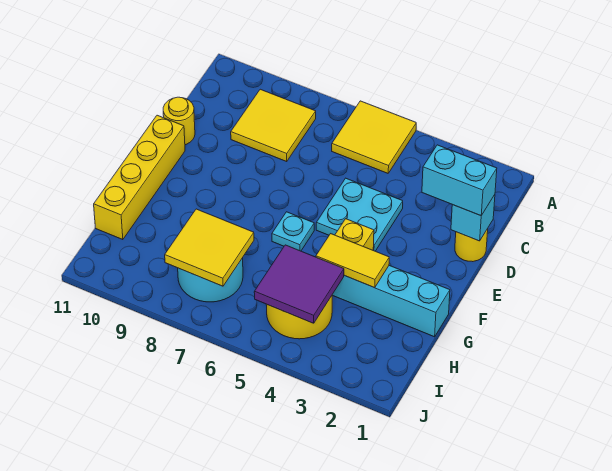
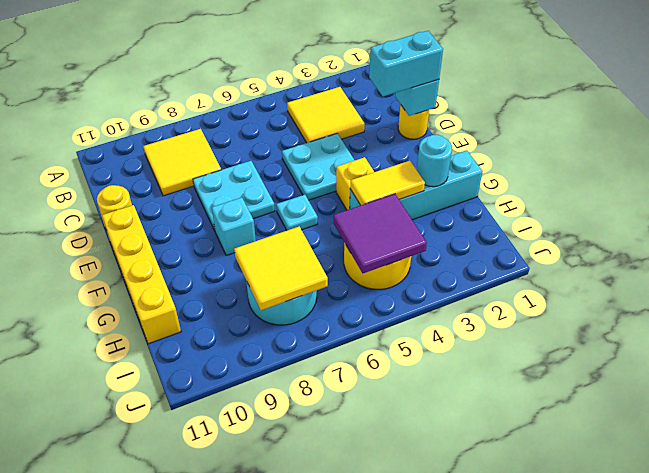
yellow tile A5:B6 level 1 -> yellow tile B3:C4 level 1
none -> cyan plate D7:E8 level 1
none -> cyan brick F8 level 1
none -> cyan round brick G2 level 2

